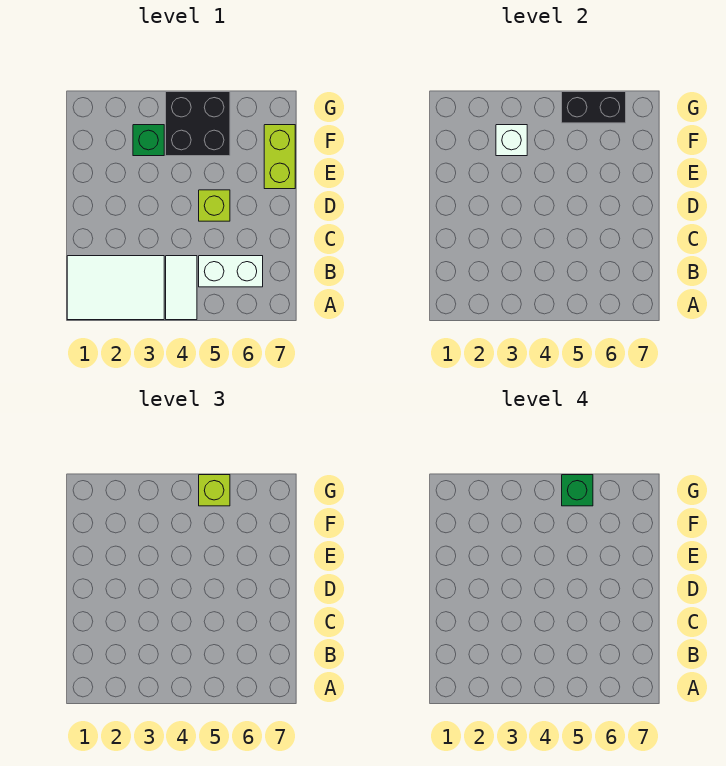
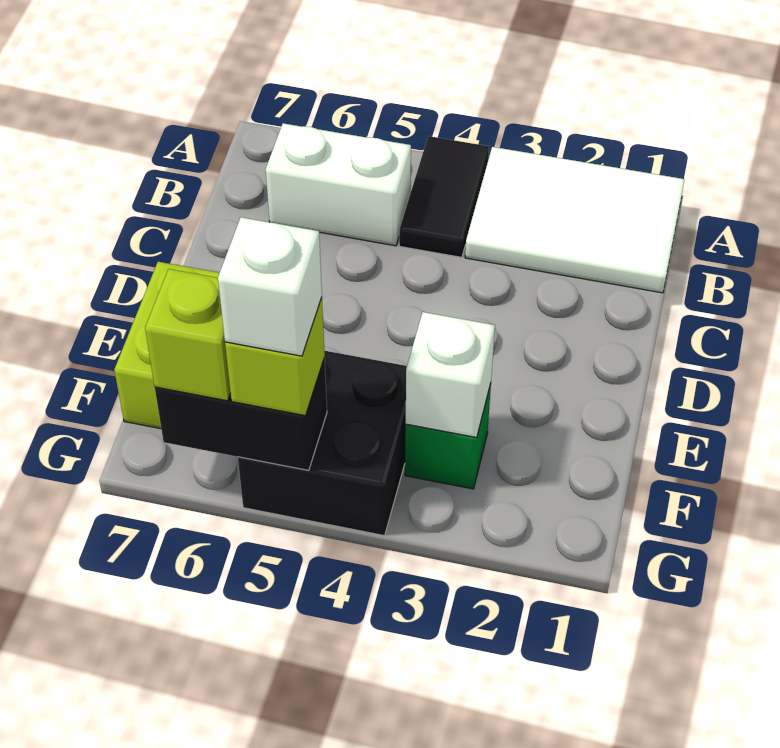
white tile A4:B4 level 1 -> black tile A4:B4 level 1
lime brick D5 level 1 -> lime brick G6 level 3
green brick G5 level 4 -> white brick G5 level 4

